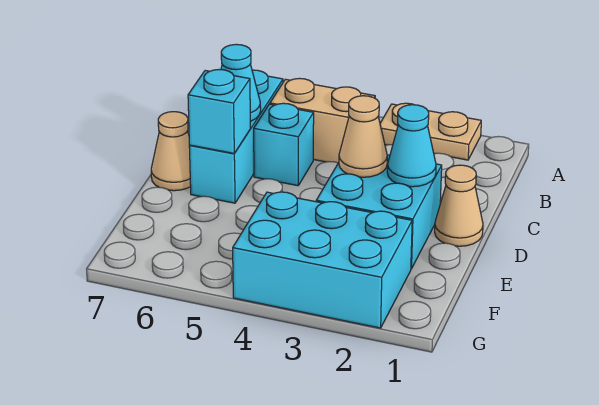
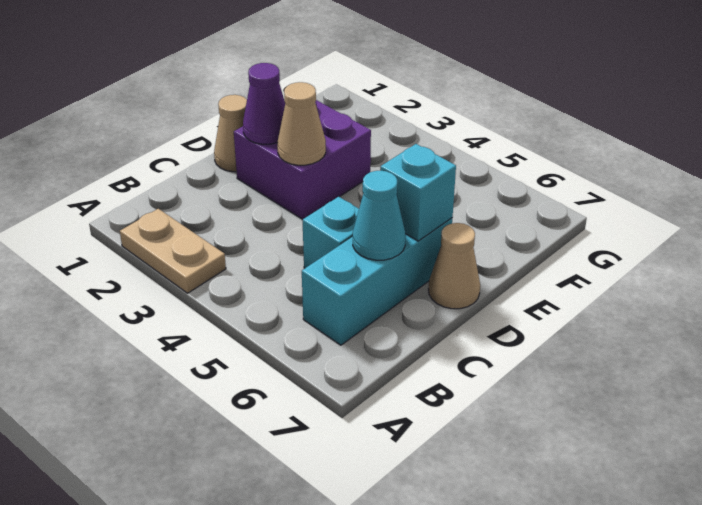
tan brick B4:B5 level 1 -> none
cyan brick D2:E3 level 1 -> purple brick D2:E3 level 1
cyan cone D2 level 2 -> purple cone D2 level 2
cyan brick F2:G4 level 1 -> none

